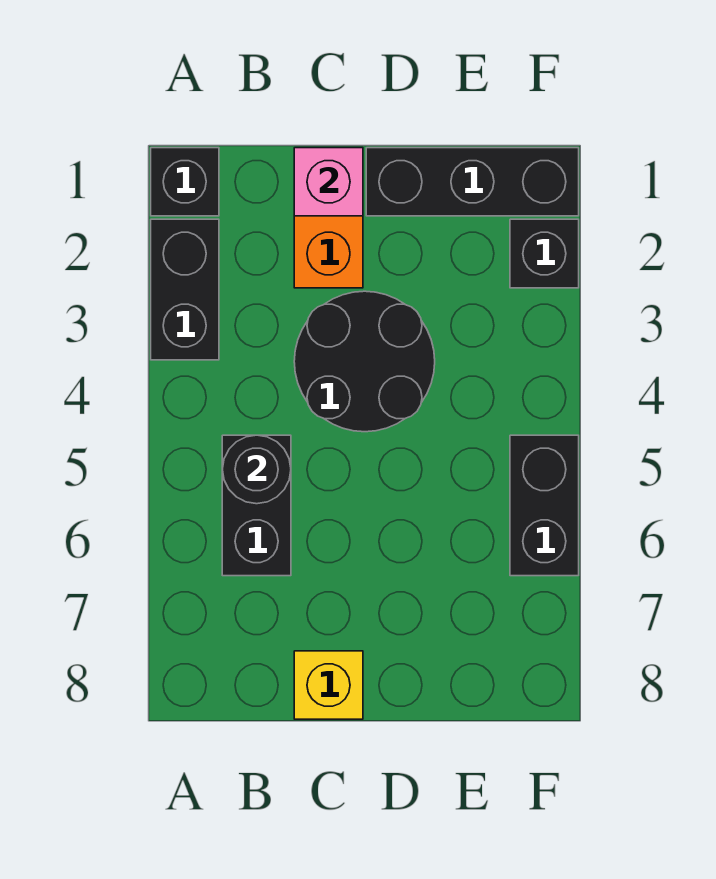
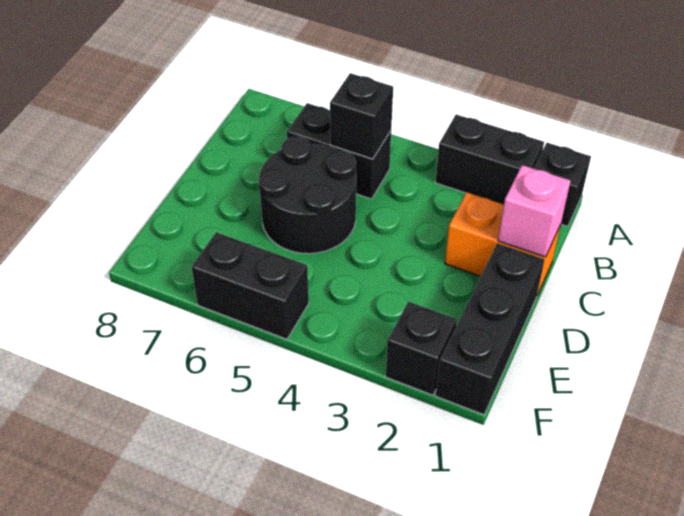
black round brick B5 level 2 -> black brick B5 level 2
black round brick C3:D4 level 1 -> black round brick C5:D6 level 1
yellow brick C8 level 1 -> none

